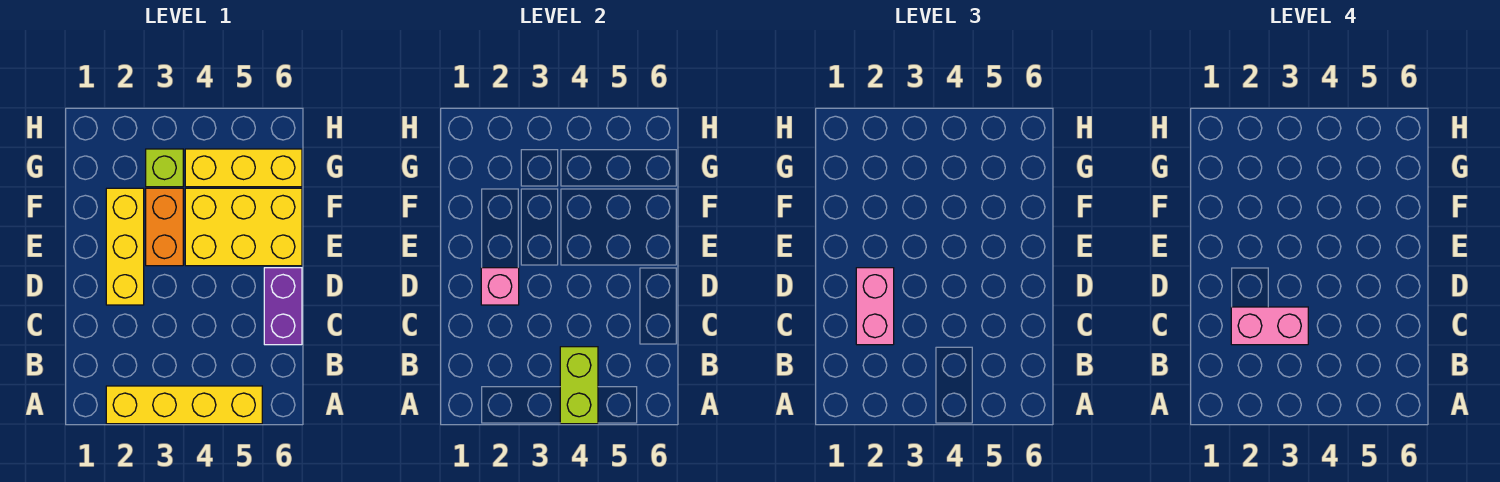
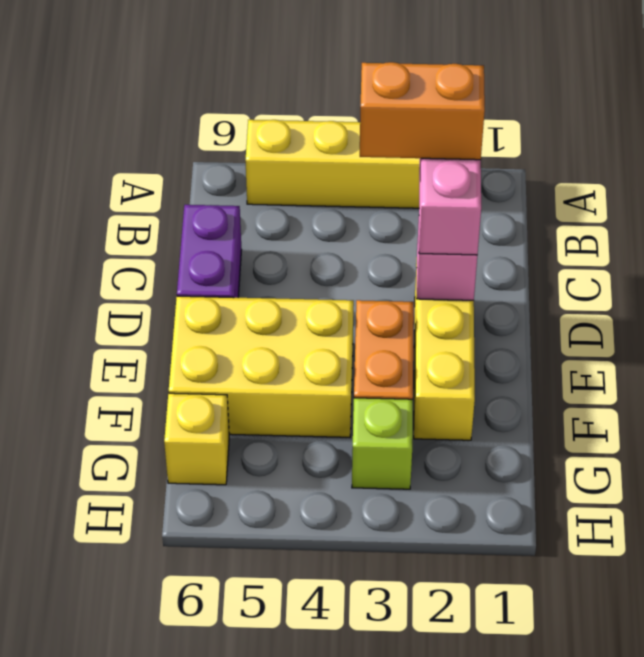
lime brick A4:B4 level 2 -> none
pink brick C2:C3 level 4 -> orange brick C2:C3 level 4
yellow brick G4:G6 level 1 -> yellow brick G6 level 1

